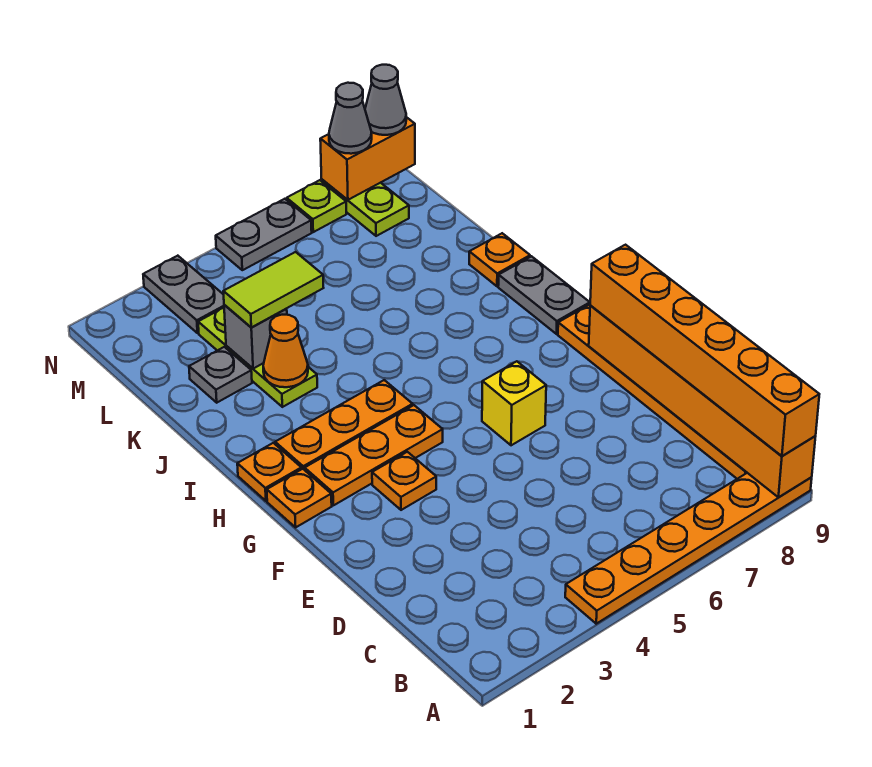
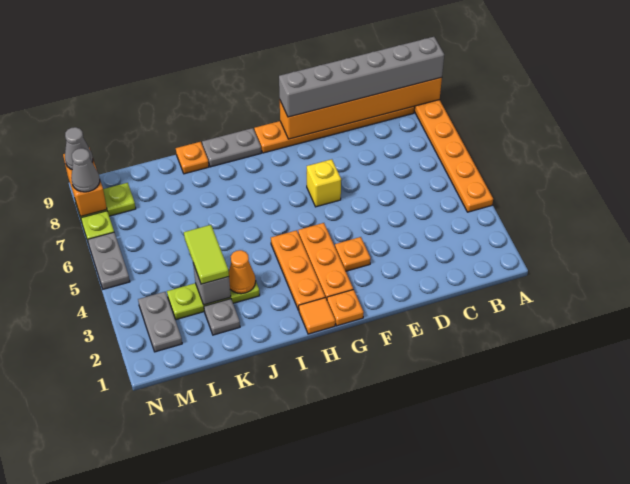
orange brick A9:F9 level 3 -> grey brick A9:F9 level 3
orange plate H1 level 1 -> orange tile H1 level 1
grey plate M3:N3 level 1 -> grey plate M2:M3 level 1

